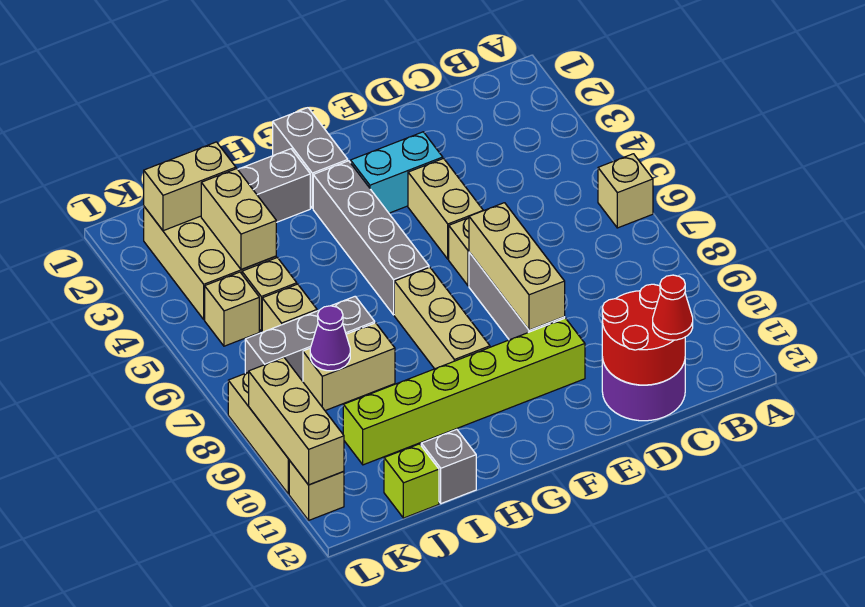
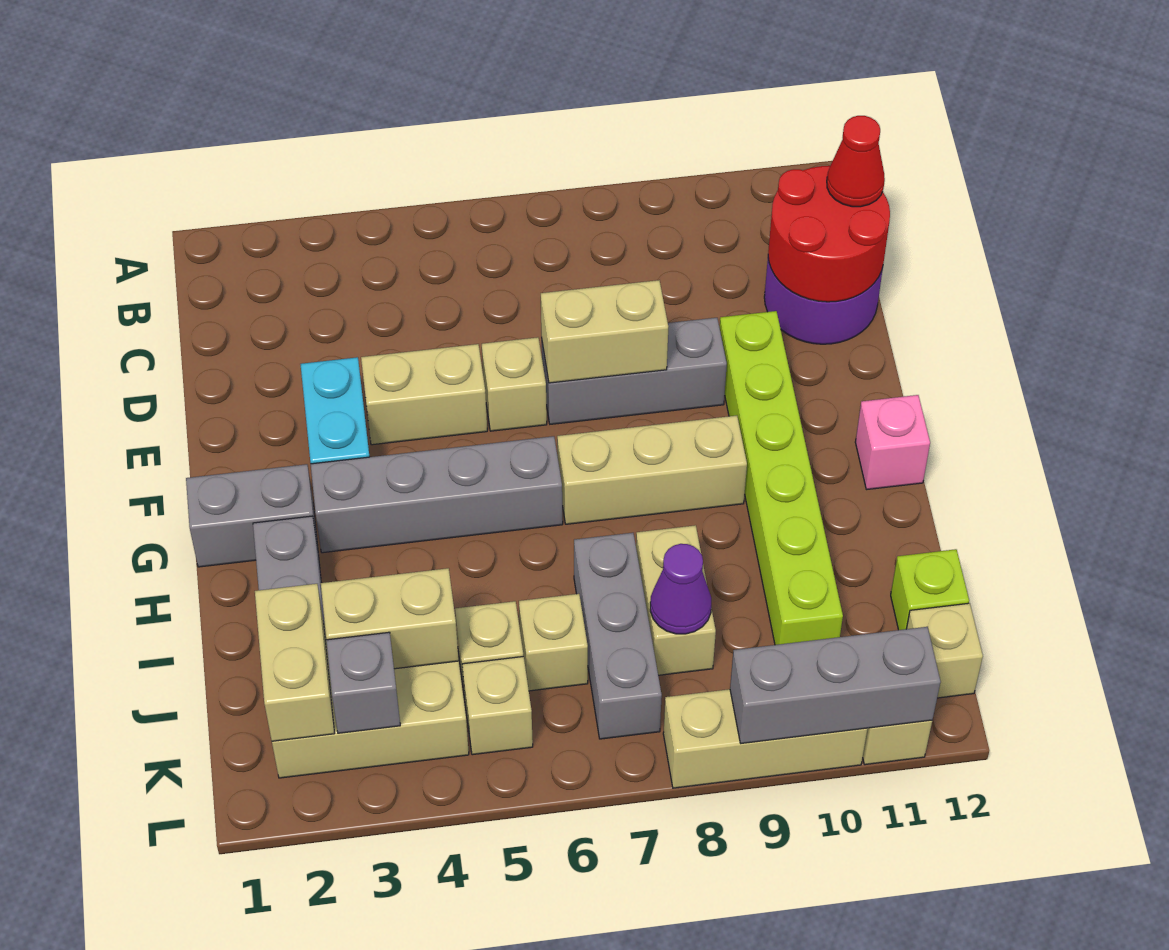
tan brick A6 level 1 -> tan brick K12 level 1
tan brick E7:E9 level 2 -> tan brick E7:E8 level 2
none -> pink brick G12 level 1
grey brick I12 level 1 -> grey brick K3 level 2
tan brick L9:L11 level 2 -> grey brick L9:L11 level 2

